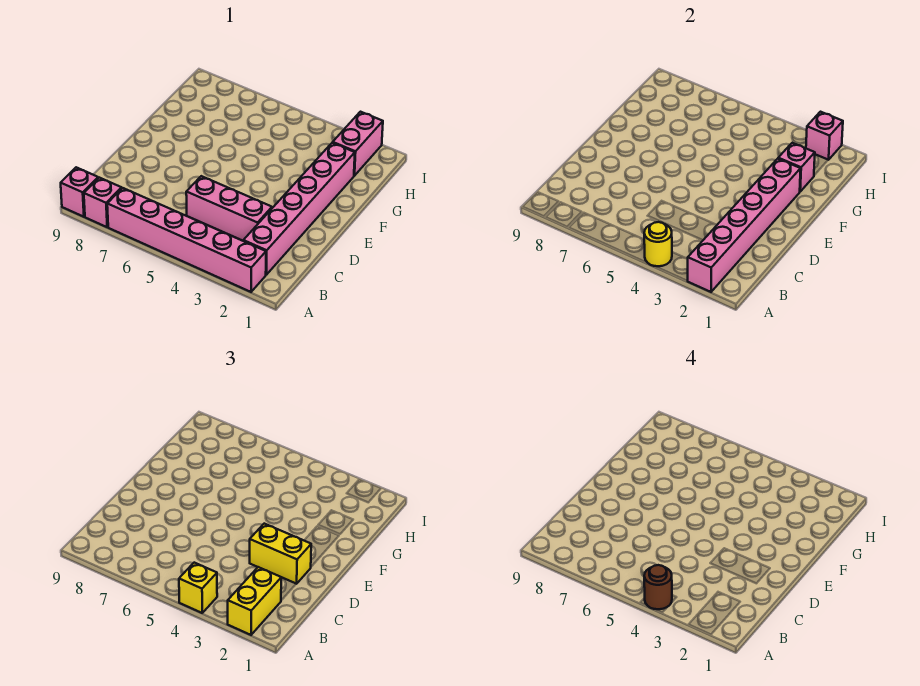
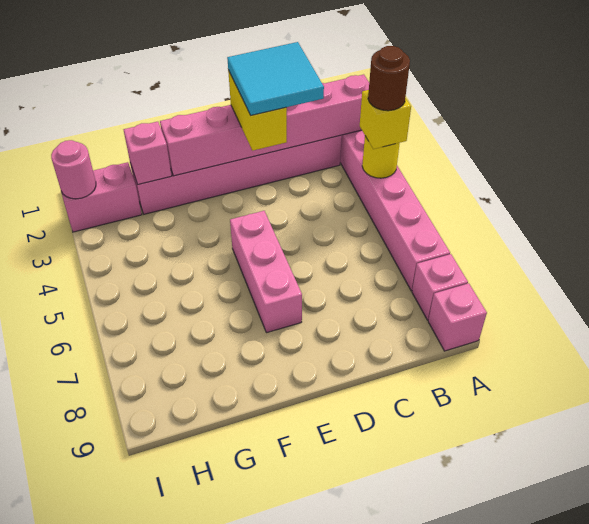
yellow brick A2:B2 level 3 -> none
none -> cyan tile C2:D3 level 4
pink brick C3:C5 level 1 -> pink brick E5:E7 level 1
pink brick I2 level 2 -> pink round brick I2 level 2

